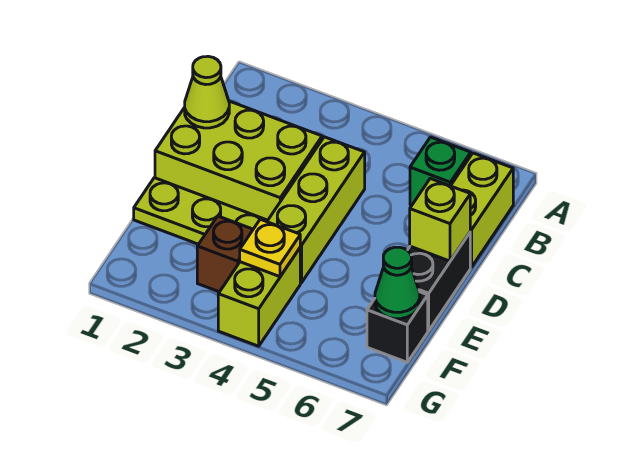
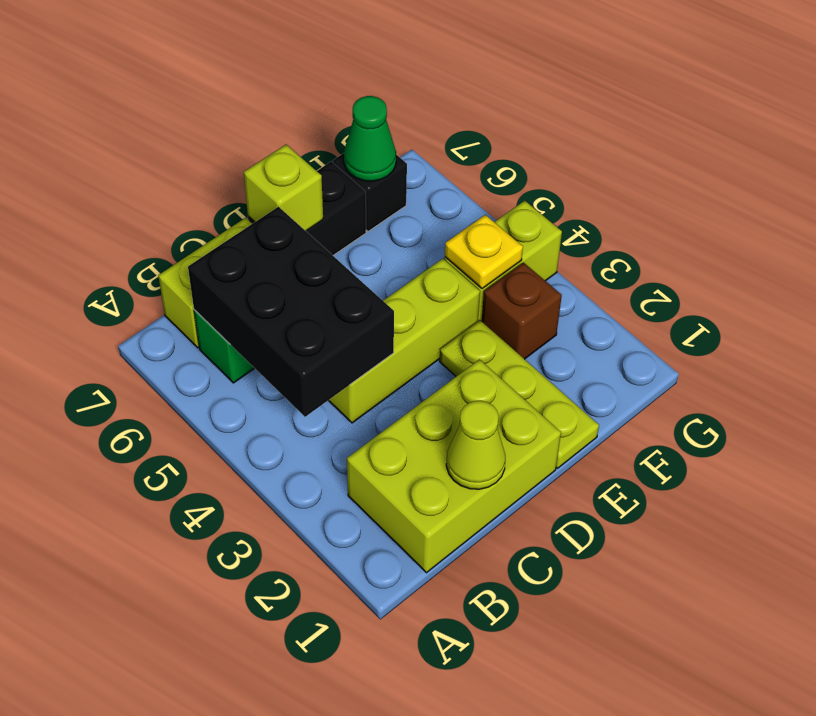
none -> black brick B4:C6 level 2
lime brick C1:D3 level 1 -> lime brick B1:D2 level 1

